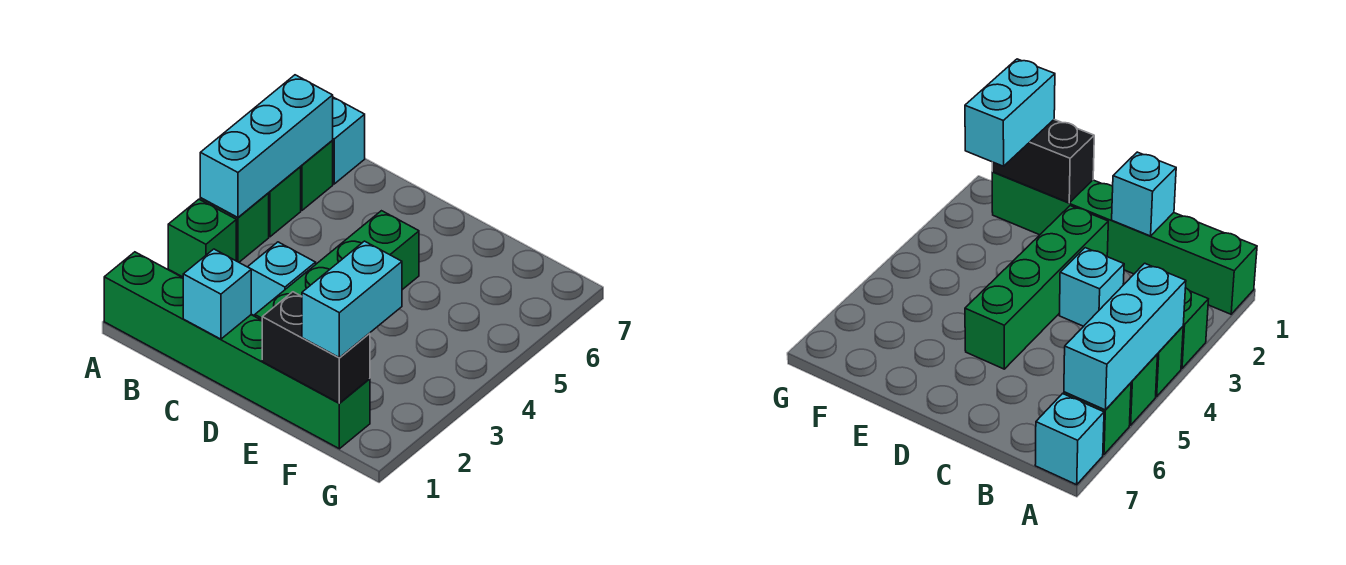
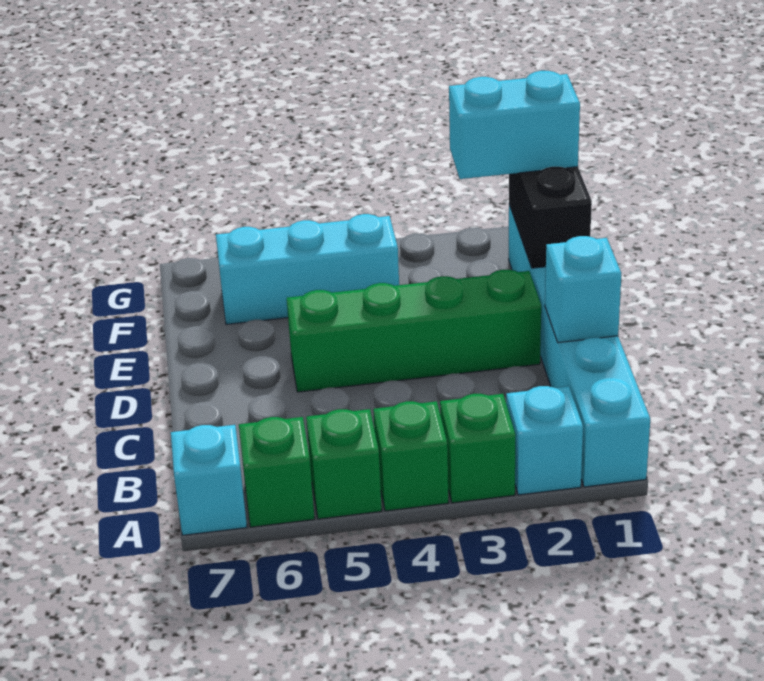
green brick A1:F1 level 1 -> cyan brick A1:F1 level 1
cyan brick A4:A6 level 2 -> cyan brick F4:F6 level 1
cyan brick C3 level 1 -> cyan brick A2 level 1

